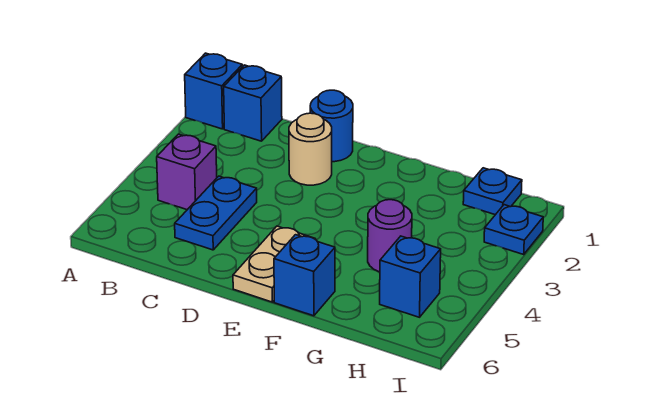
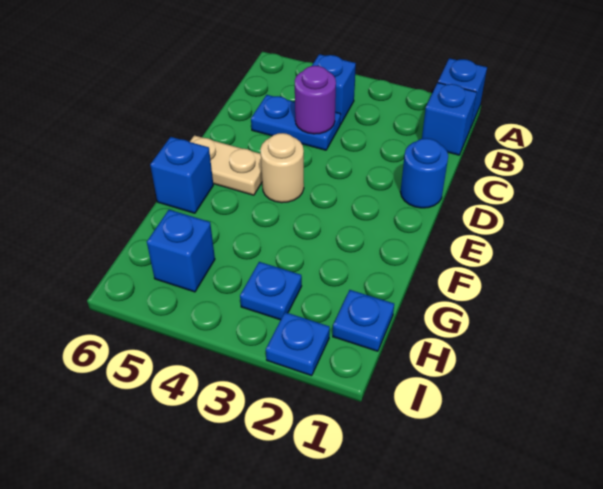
purple brick B4 level 1 -> blue brick B4 level 1
tan round brick D2 level 1 -> tan round brick E4 level 1
purple round brick G4 level 1 -> purple round brick C4 level 2
none -> blue plate H3 level 1

